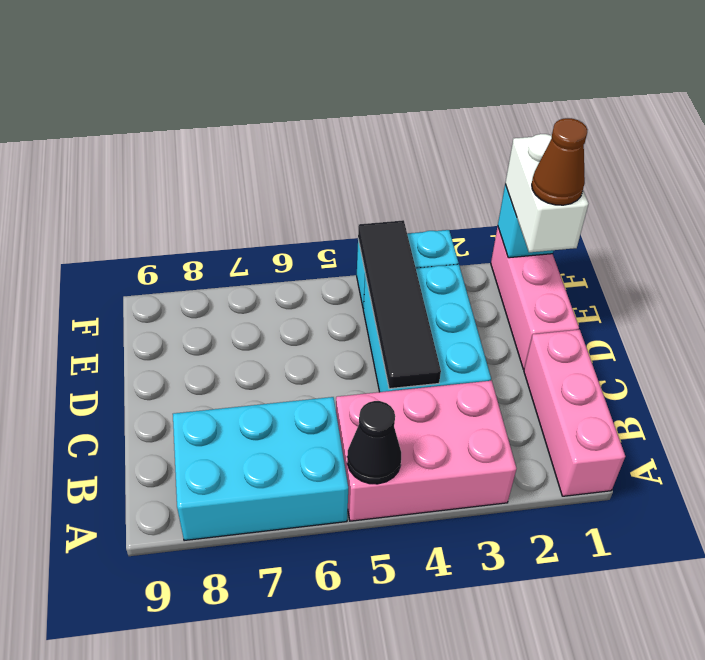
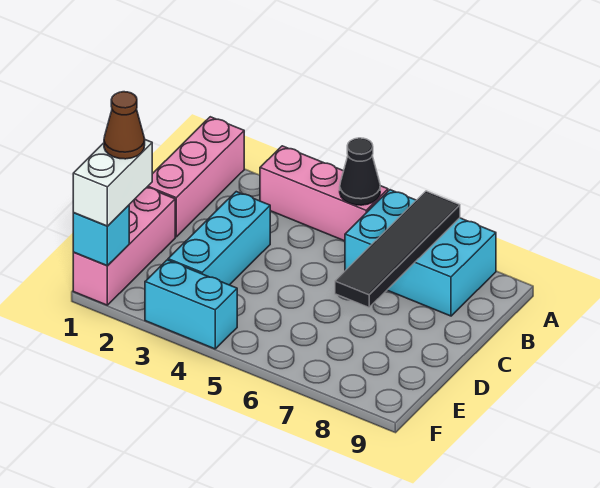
pink brick A3:B5 level 1 -> pink brick A3:A5 level 1
cyan brick C3:E4 level 1 -> cyan brick C3:E3 level 1
black tile C4:F4 level 2 -> black tile A7:D7 level 2

